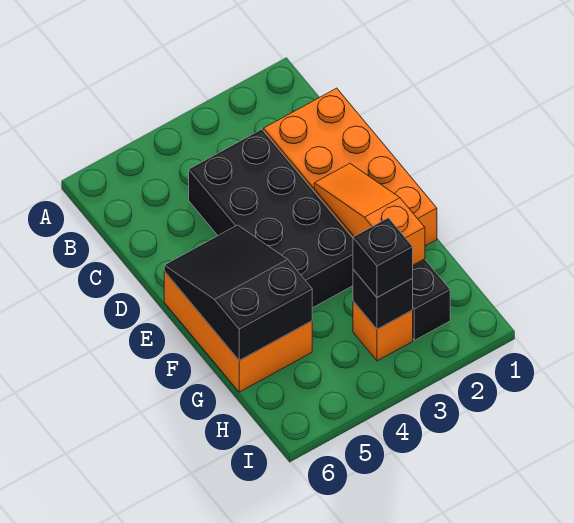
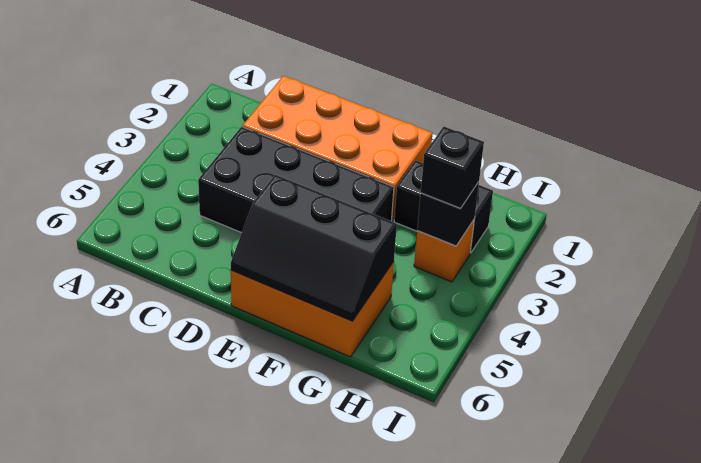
orange slope E2:G2 level 2 top G -> none
black slope E5:G6 level 2 top G -> black slope E5:G6 level 2 top 5

